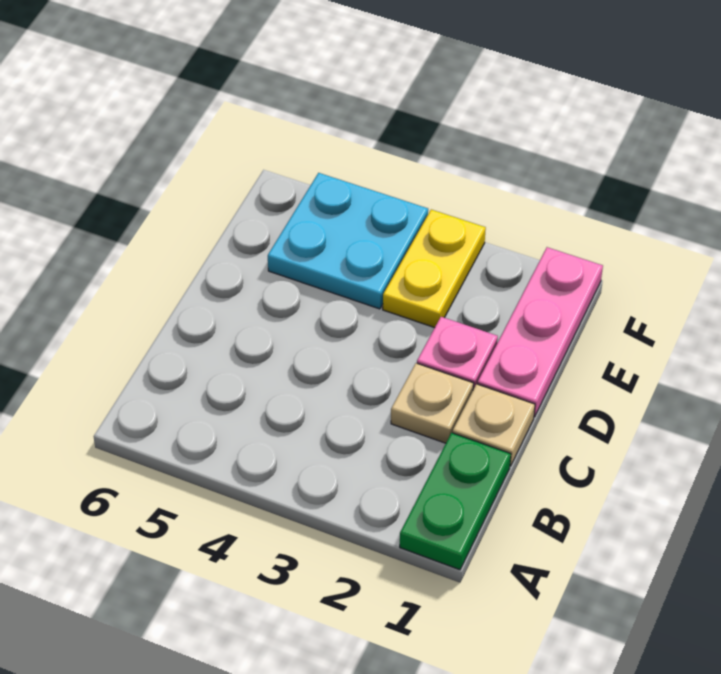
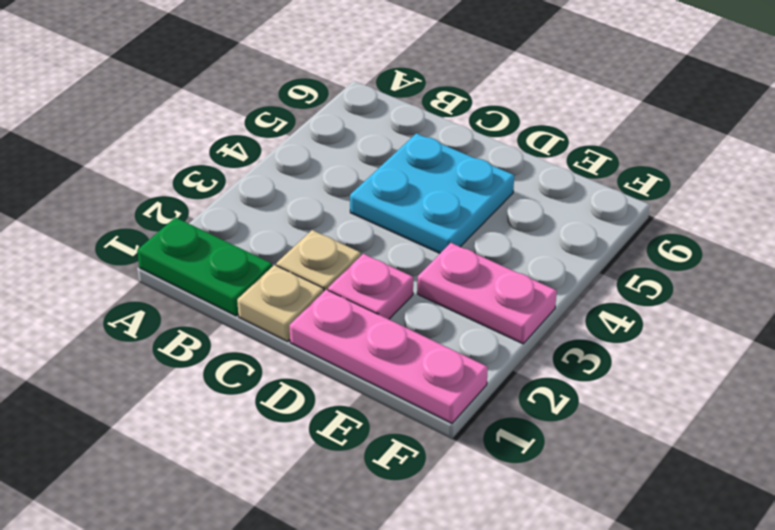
yellow plate E3:F3 level 1 -> pink plate E3:F3 level 1
cyan plate E4:F5 level 1 -> cyan plate C4:D5 level 1

